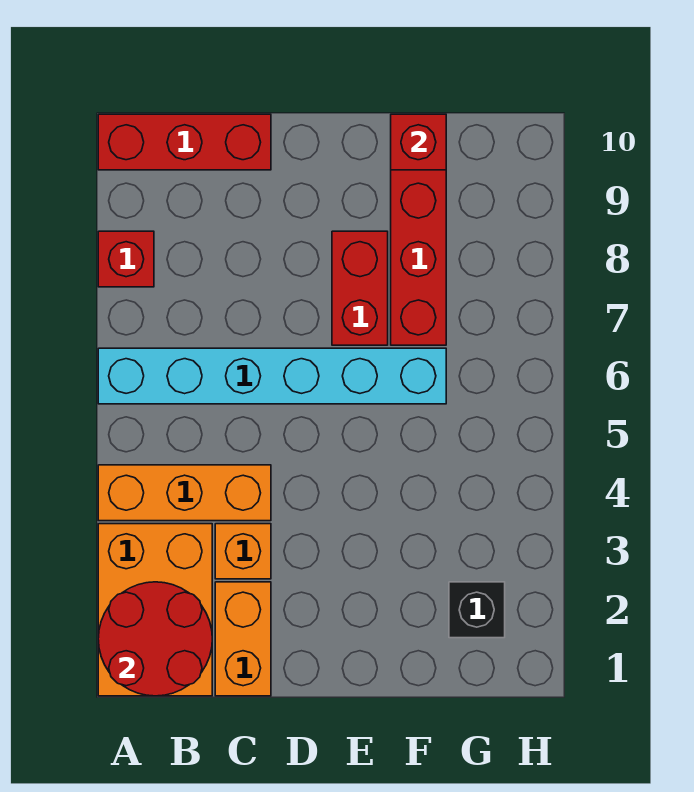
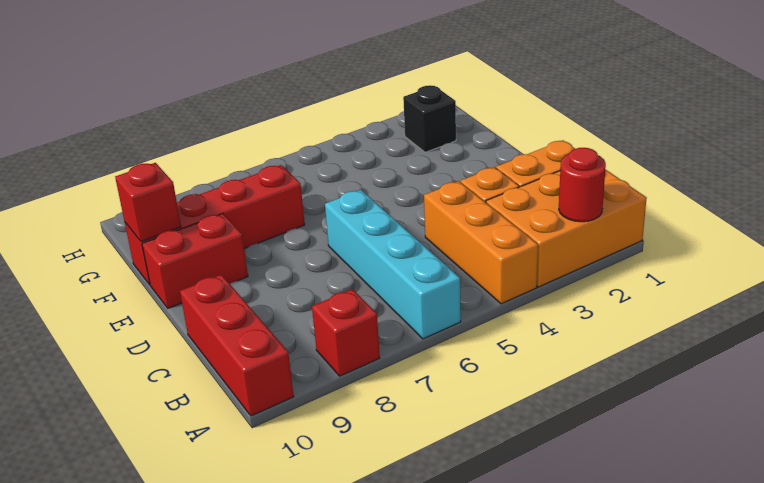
red round brick A1:B2 level 2 -> red round brick A2 level 2
cyan brick A6:F6 level 1 -> cyan brick A6:D6 level 1
red brick E7:E8 level 1 -> red brick E9:E10 level 1

